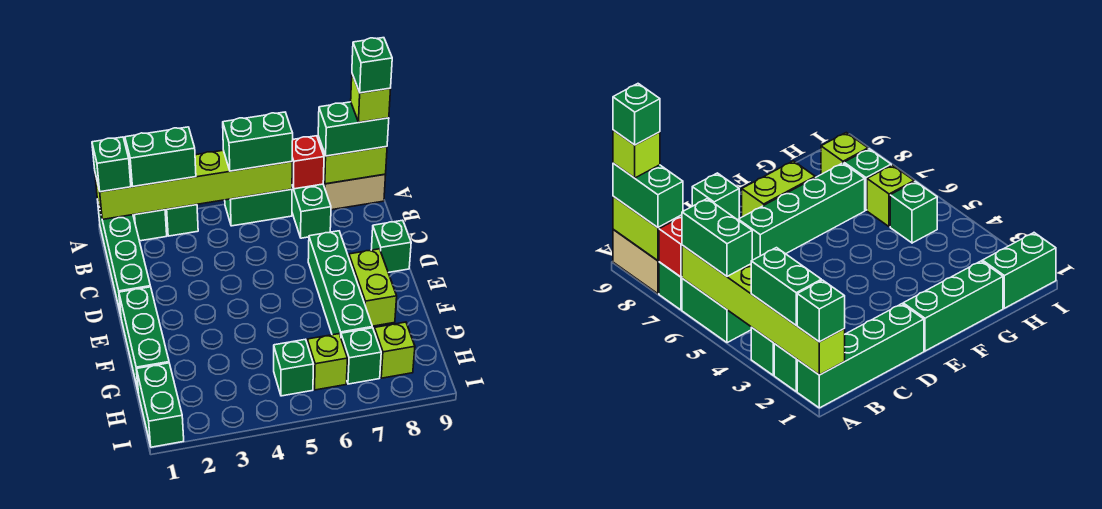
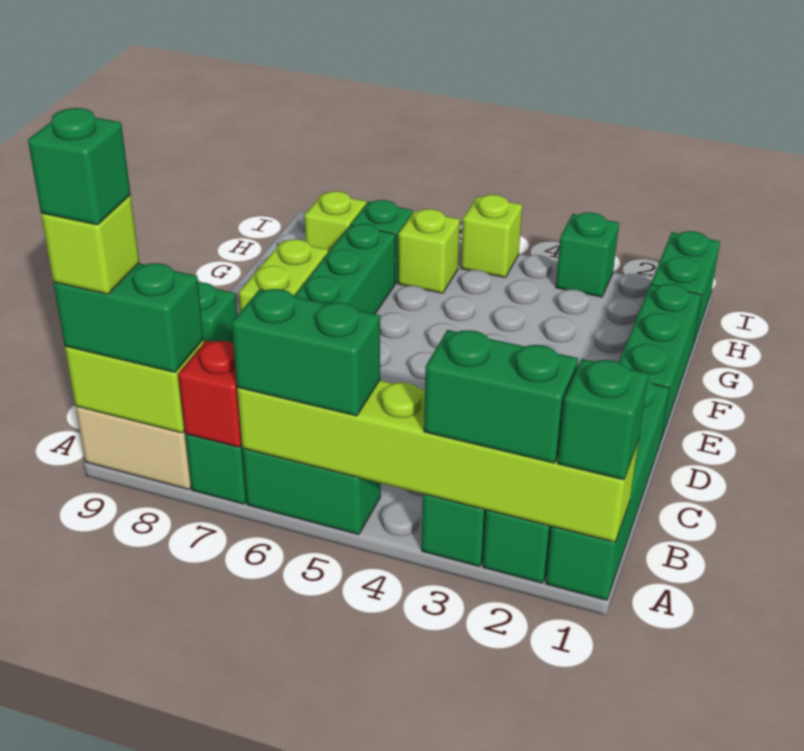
green brick H5 level 1 -> green brick I3 level 1
none -> lime brick I5 level 1

